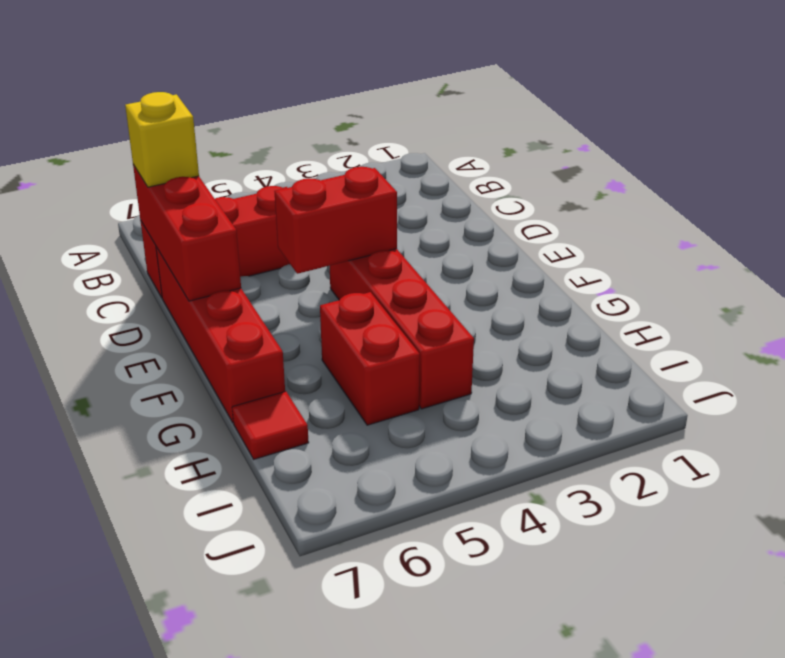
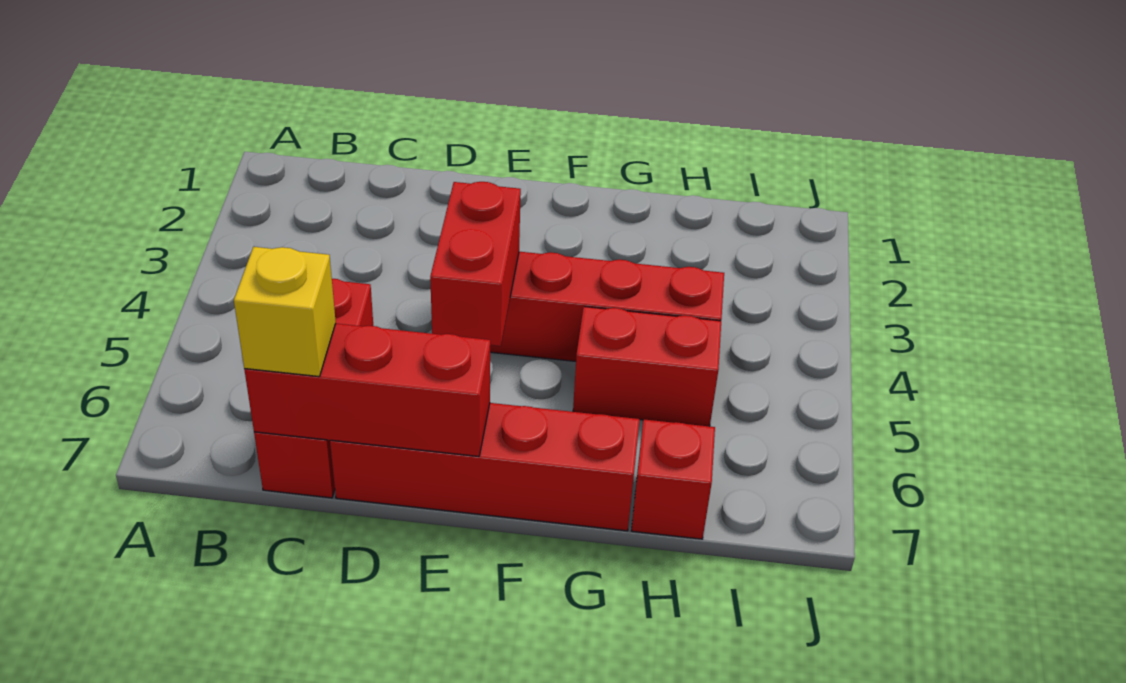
red tile H7 level 1 -> red brick H7 level 1

